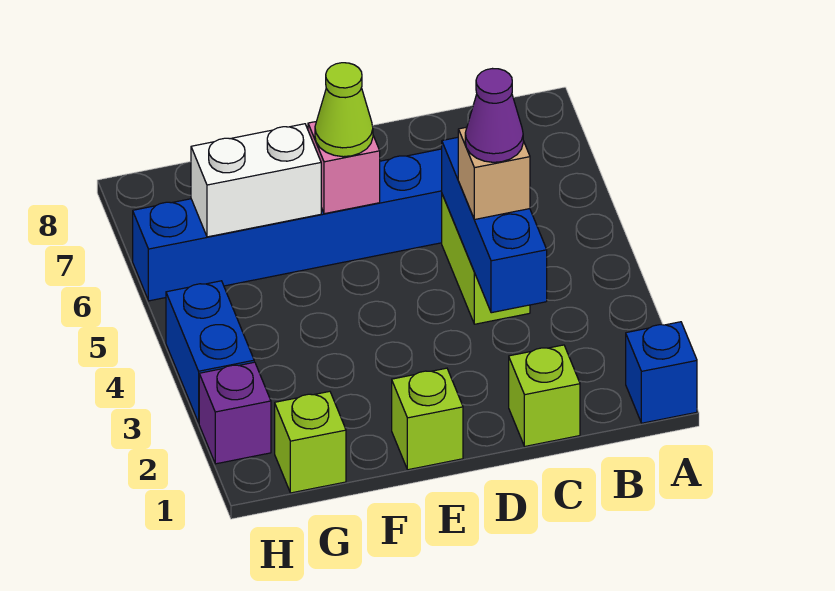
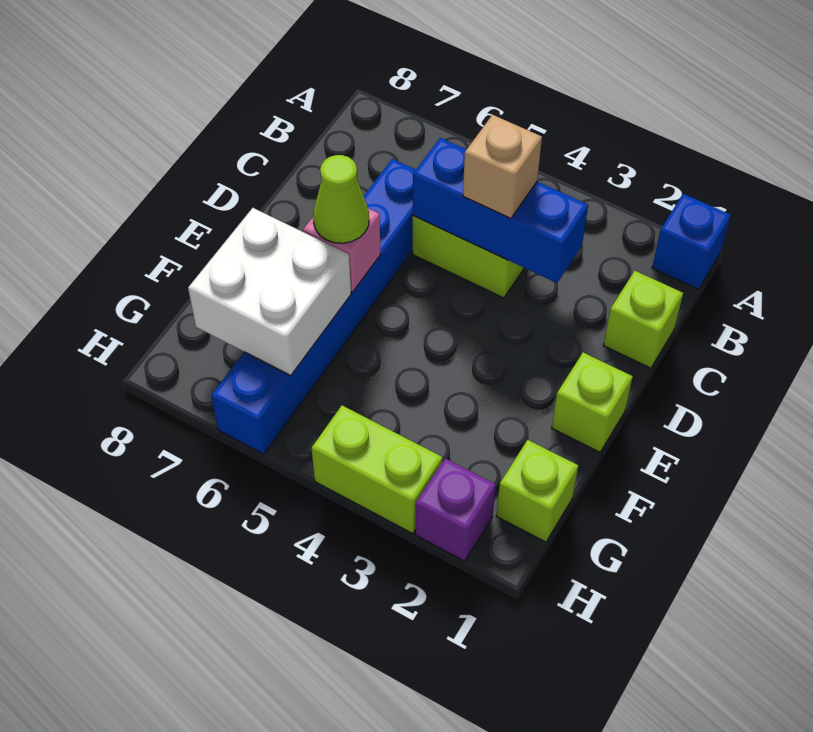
purple cone C4 level 4 -> none
white brick F6:G6 level 2 -> white brick F6:G7 level 2
blue brick H3:H4 level 1 -> lime brick H3:H4 level 1

